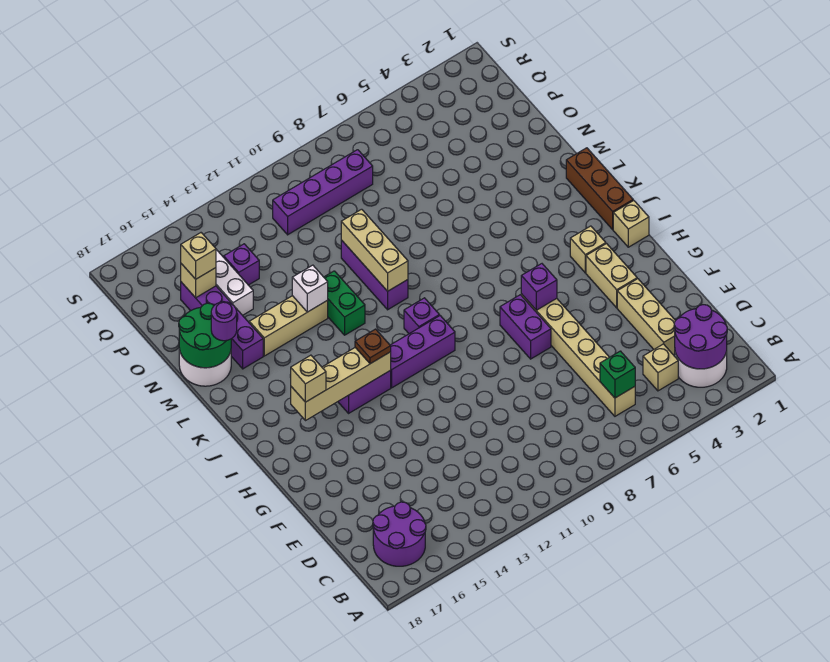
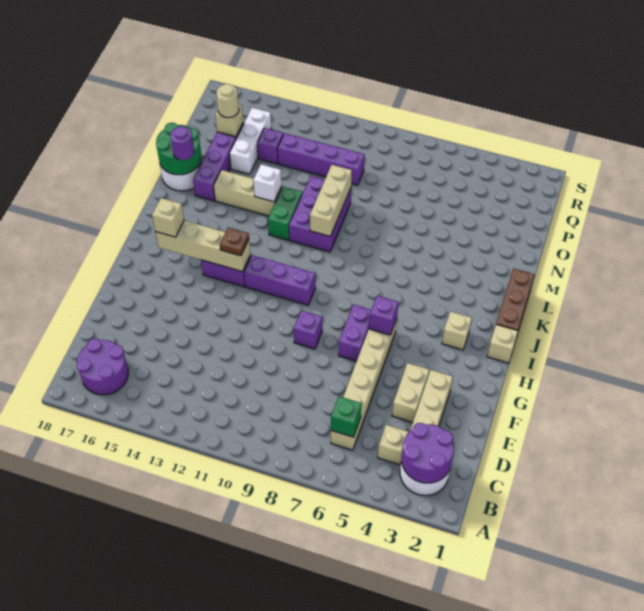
tan brick G3:H3 level 1 -> tan brick E4:F4 level 1
purple brick J10 level 1 -> purple brick G9 level 1
purple brick L10:N10 level 1 -> purple brick L10:N11 level 1
tan brick P16 level 3 -> tan round brick P16 level 3
purple brick Q8:Q11 level 1 -> purple brick P10:P13 level 1

